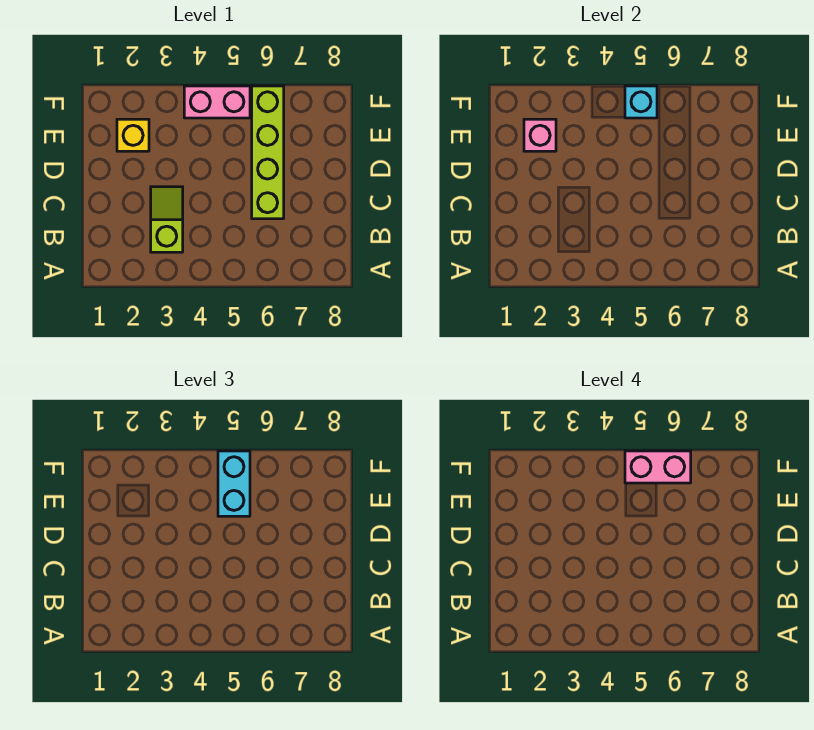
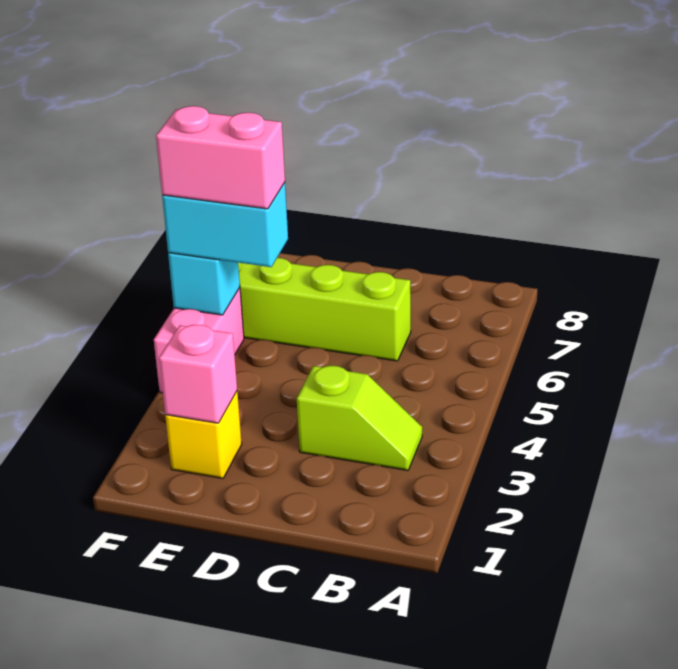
lime slope B3:C3 level 1 top B -> lime slope B3:C3 level 1 top C
pink brick F5:F6 level 4 -> pink brick E5:F5 level 4

